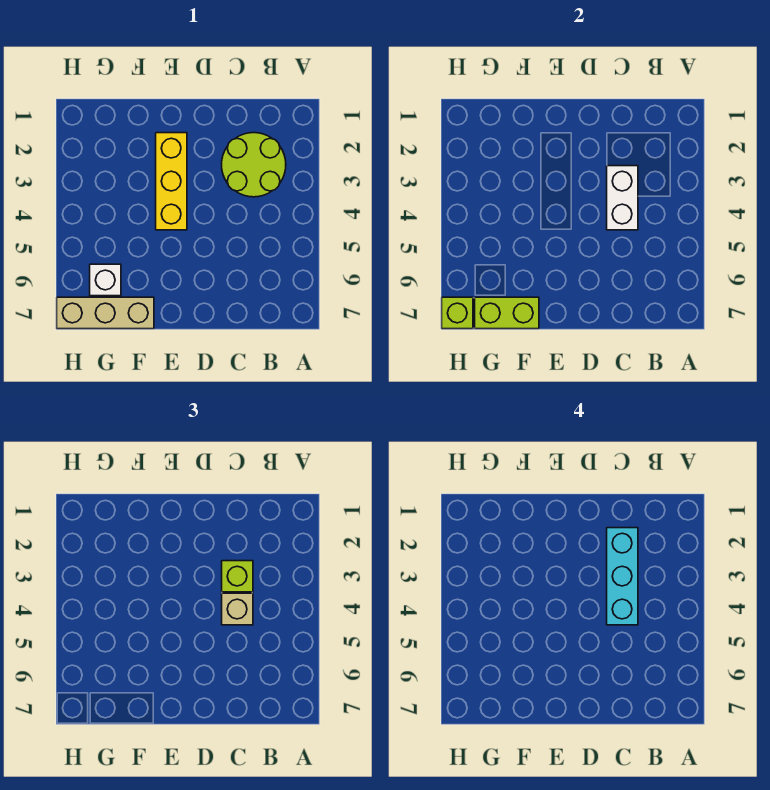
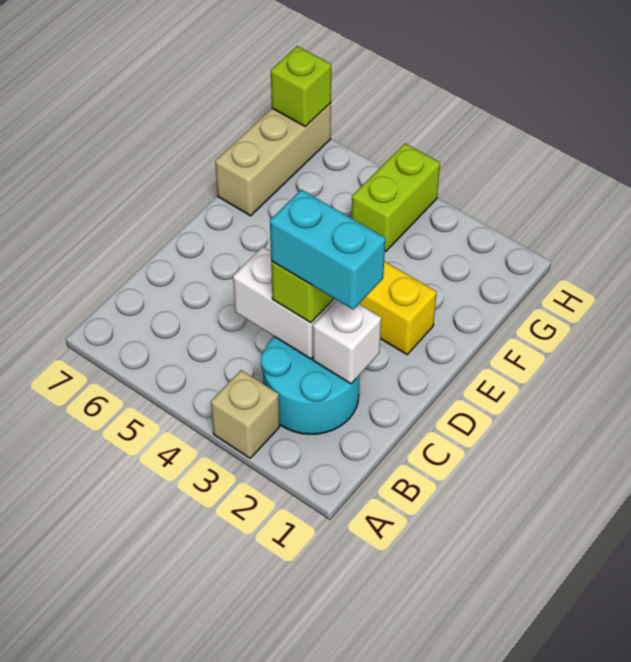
lime round brick B2:C3 level 1 -> cyan round brick B2:C3 level 1
cyan brick C2:C4 level 4 -> cyan brick C2:C3 level 4
tan brick C4 level 3 -> tan brick A3 level 1
lime brick F7:G7 level 2 -> lime brick G4:H4 level 1
white brick G6 level 1 -> white brick C2 level 2

